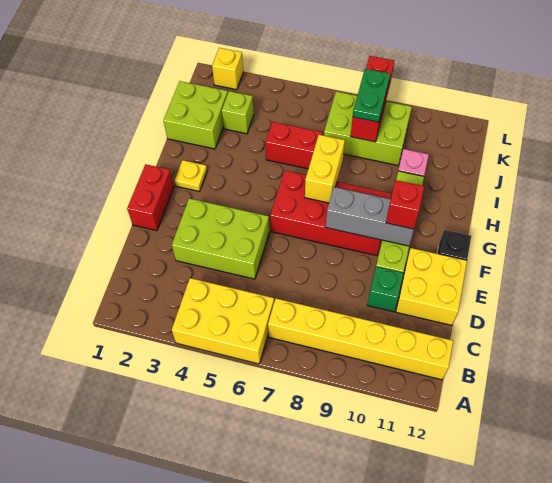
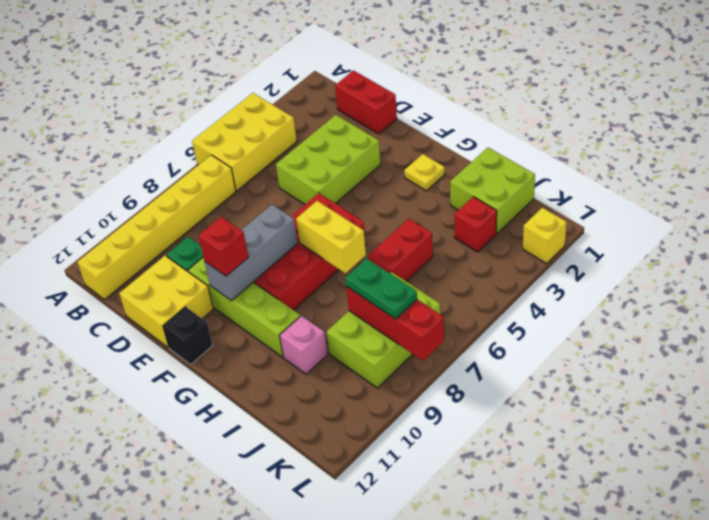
red brick E1:F1 level 1 -> red brick C1:D1 level 1
lime brick J3 level 1 -> red brick J3 level 1

